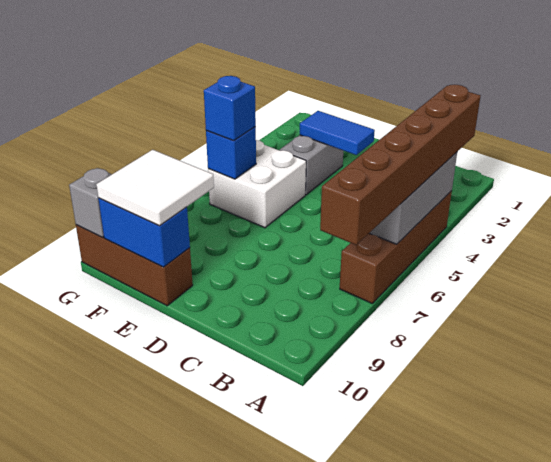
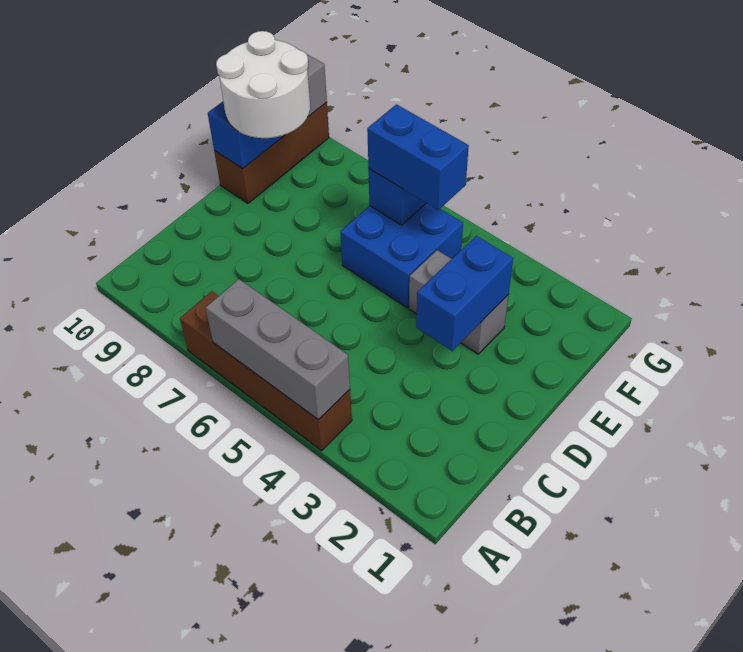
brown brick A3:A8 level 3 -> none
blue tile D3:E3 level 2 -> blue brick D3:E3 level 2
white brick E5:F6 level 1 -> blue brick E5:F6 level 1
white tile E9:F10 level 3 -> white round brick E9:F10 level 3
blue brick F6 level 3 -> blue brick F5:F6 level 3

